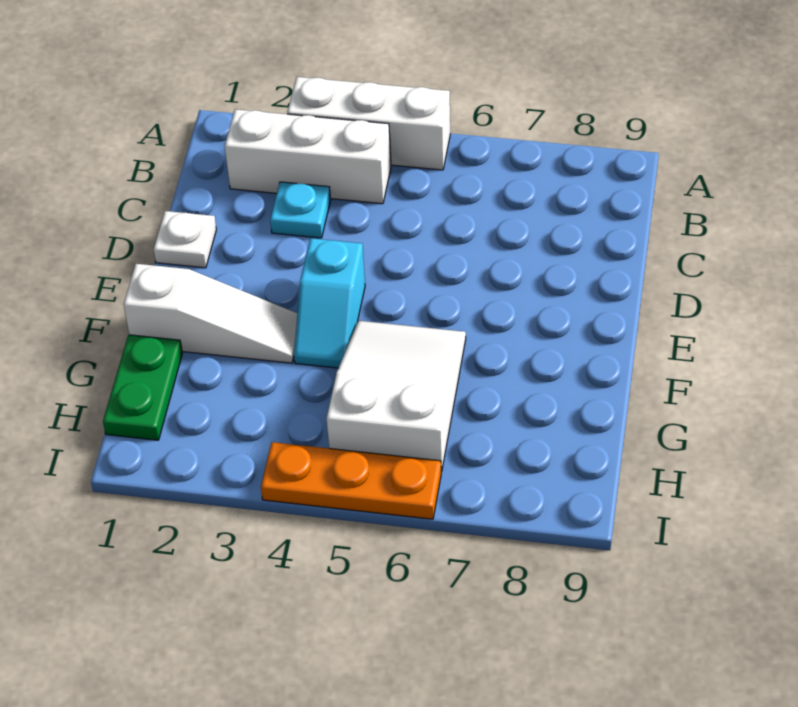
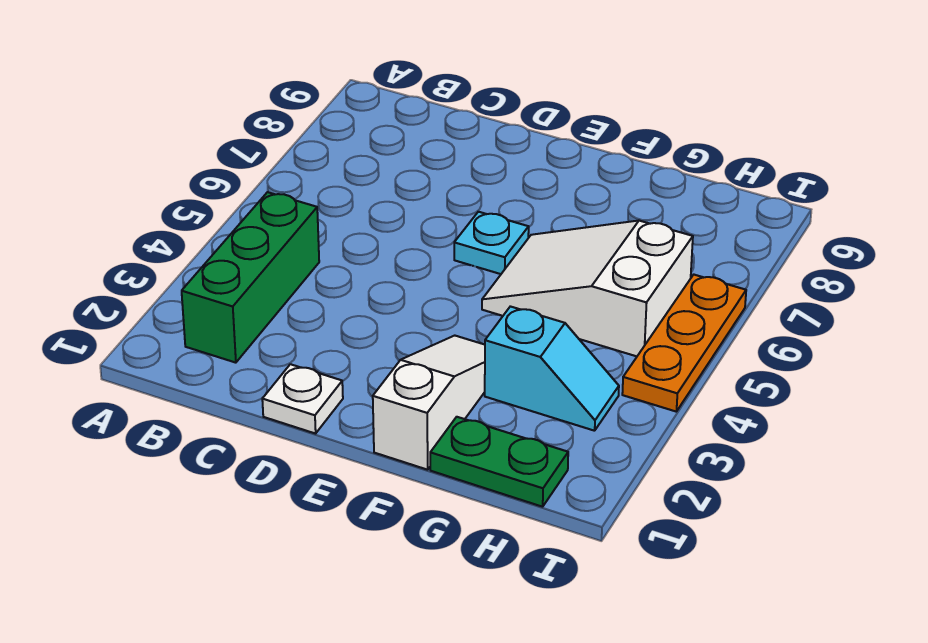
white brick A3:A5 level 1 -> none
white brick B2:B4 level 1 -> green brick B2:B4 level 1
cyan plate C3 level 1 -> cyan plate E6 level 1
cyan slope E4:F4 level 1 top E -> cyan slope G3:H3 level 1 top G

